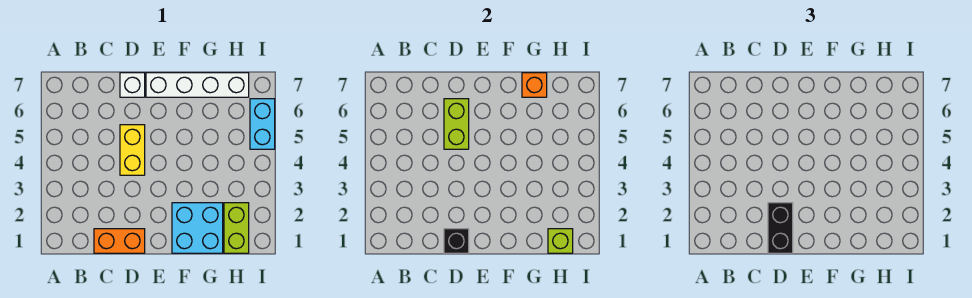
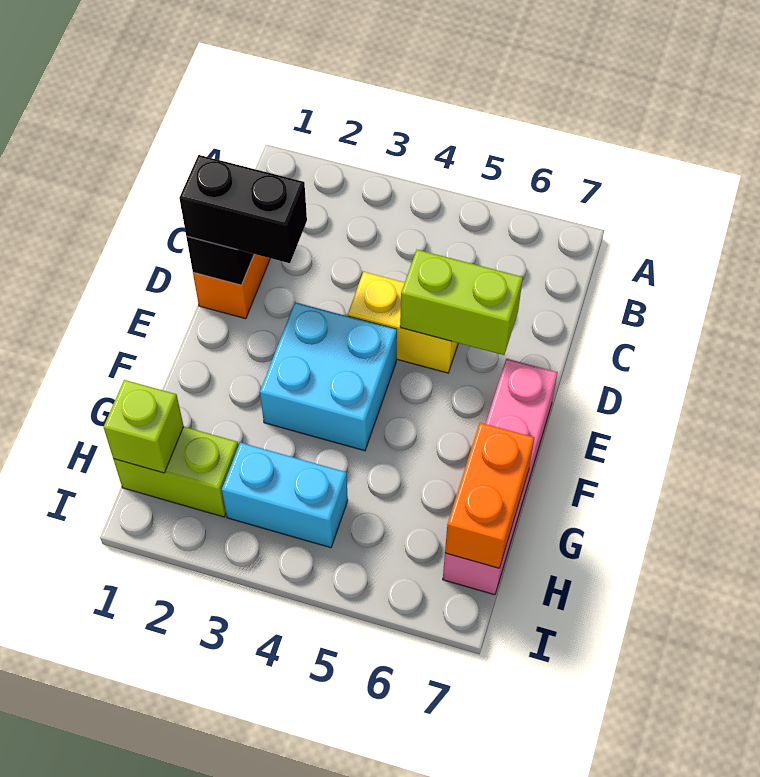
white brick D7 level 1 -> none
white brick E7:H7 level 1 -> pink brick E7:H7 level 1
cyan brick F1:G2 level 1 -> cyan brick E3:F4 level 1
orange brick G7 level 2 -> orange brick G7:H7 level 2
cyan brick I5:I6 level 1 -> cyan brick H3:H4 level 1

